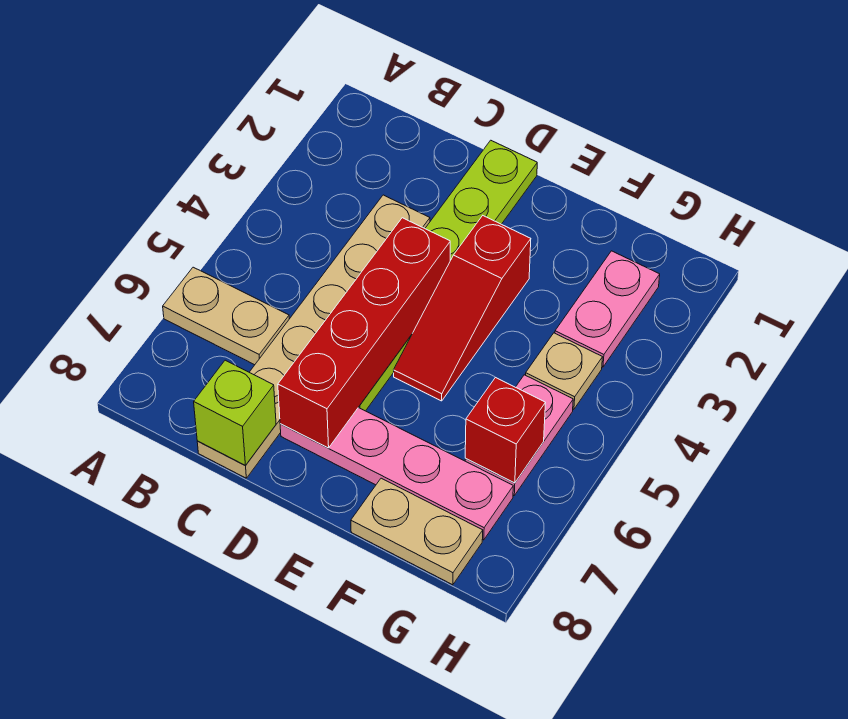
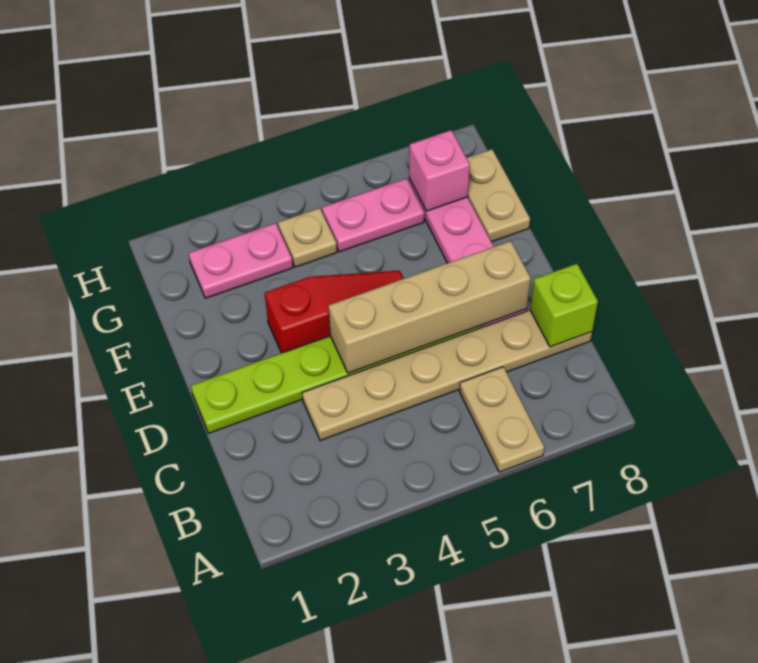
red brick D4:D7 level 2 -> tan brick D4:D7 level 2
red brick G6 level 2 -> none
none -> pink brick G7 level 2

